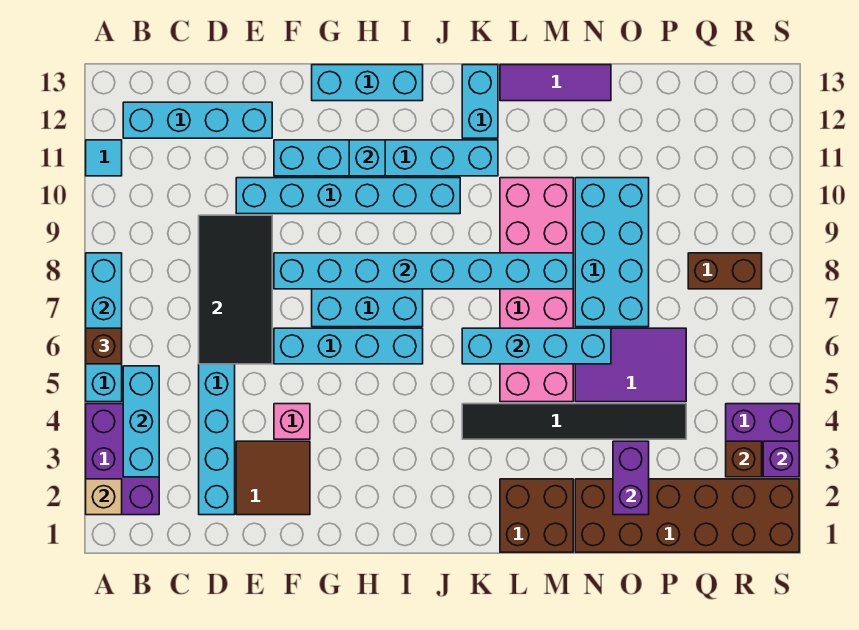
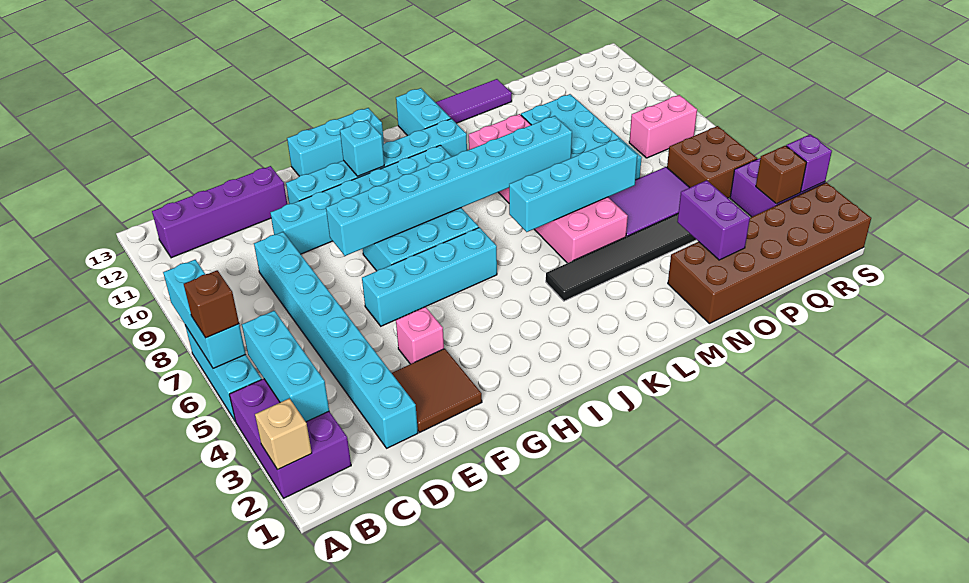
cyan tile A11 level 1 -> none
cyan brick B12:E12 level 1 -> purple brick B12:E12 level 1
black tile D6:E9 level 2 -> none
brown brick L1:M2 level 1 -> brown brick Q5:R6 level 1
brown brick Q8:R8 level 1 -> pink brick Q8:R8 level 1

